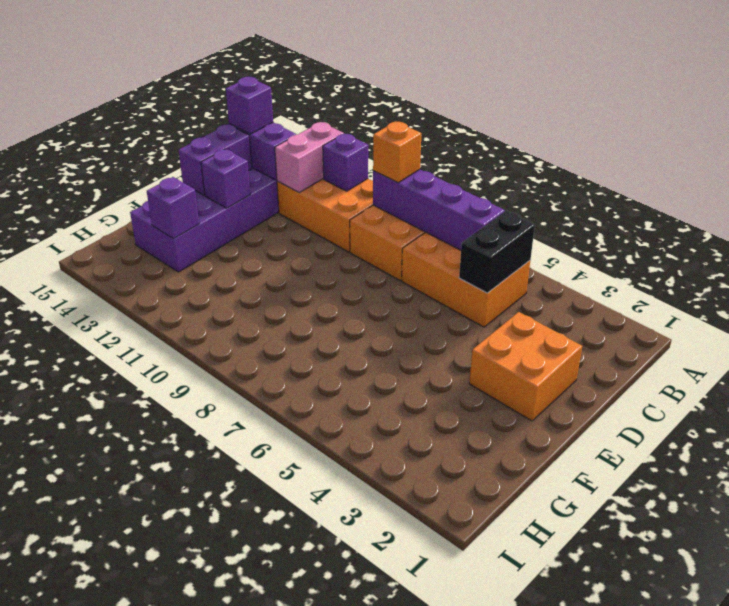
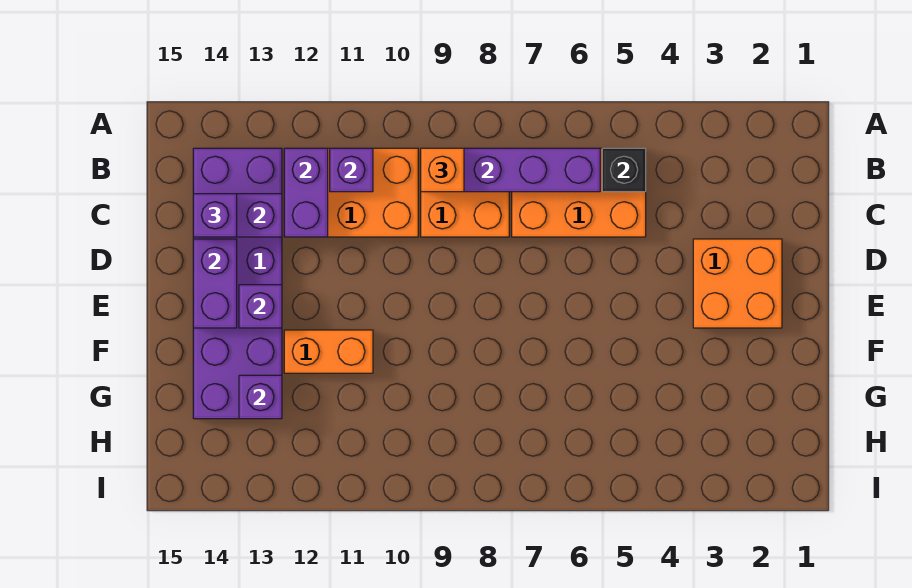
black brick B5:C5 level 2 -> black brick B5 level 2
pink brick B12:C12 level 2 -> purple brick B12:C12 level 2
none -> orange brick F11:F12 level 1

